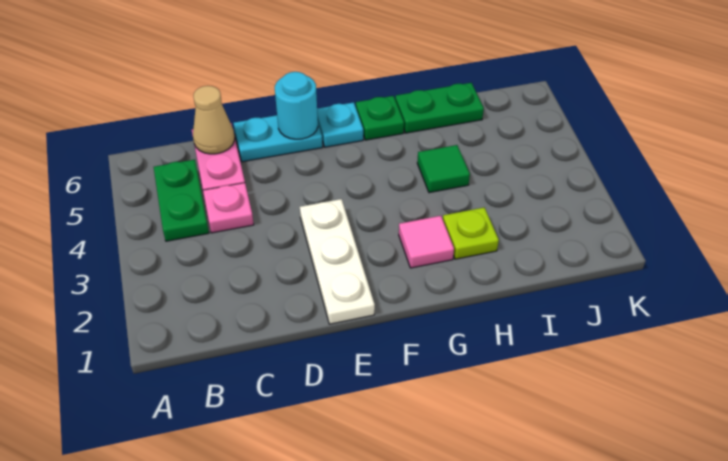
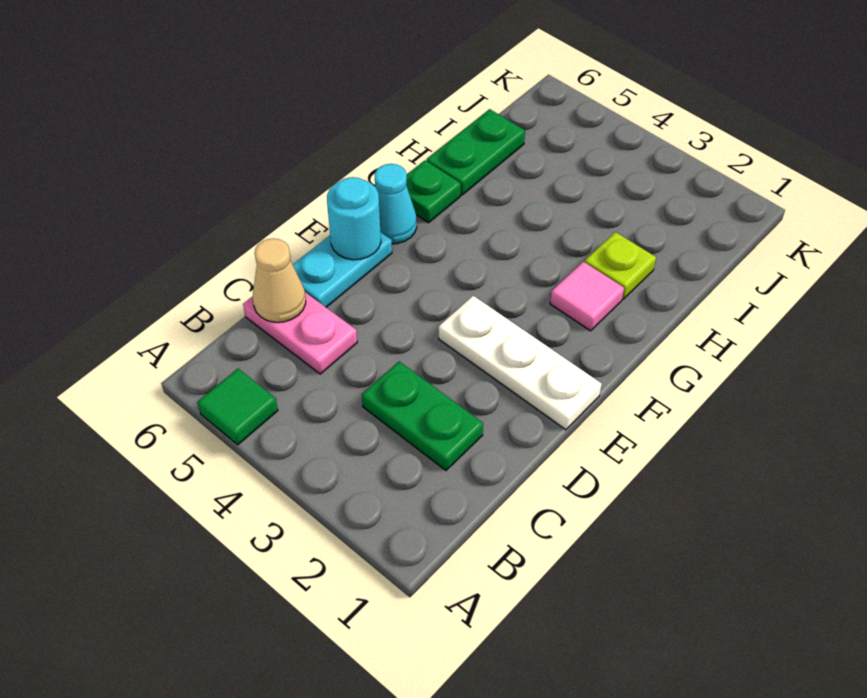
green plate B4:B5 level 1 -> green plate C2:C3 level 1
pink plate C4 level 1 -> none
cyan plate F6 level 1 -> cyan cone F6 level 1
green tile H4 level 1 -> green tile A5 level 1

